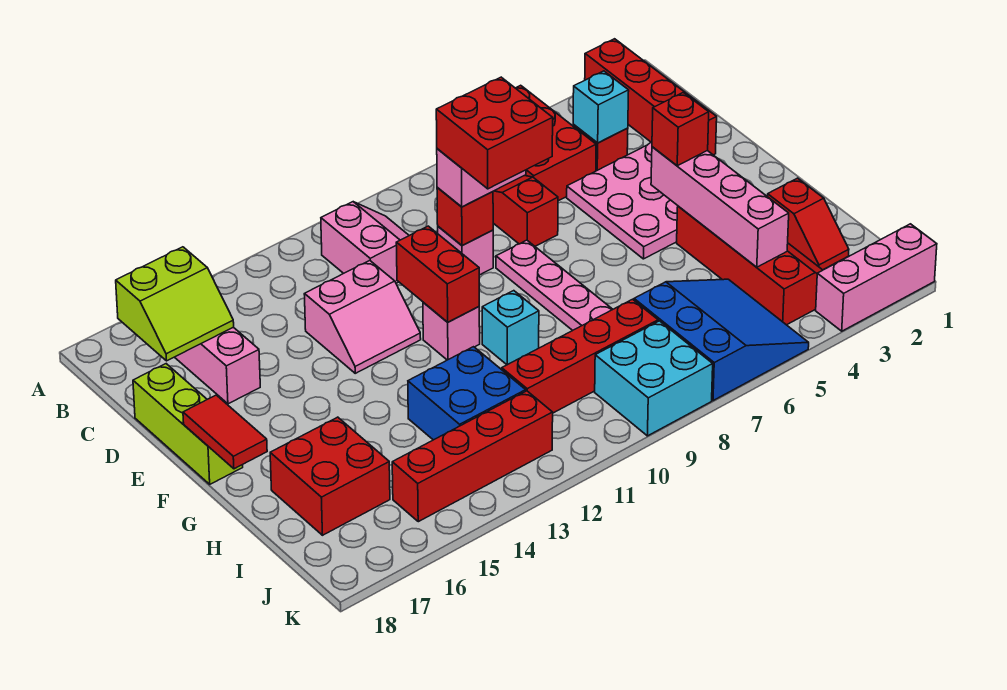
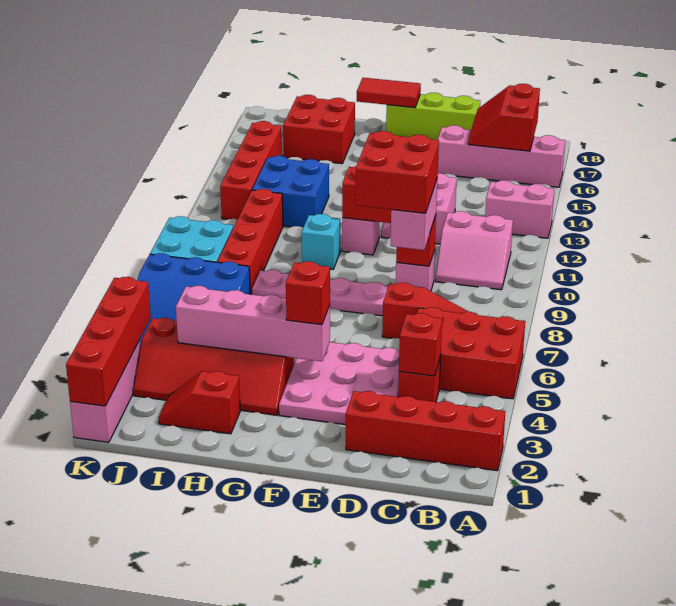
none -> pink brick A13:B13 level 1
lime slope B16:C17 level 2 top B -> red slope B16:C17 level 2 top B
cyan brick C4 level 2 -> red brick C4 level 2
none -> red brick K1:K4 level 2

